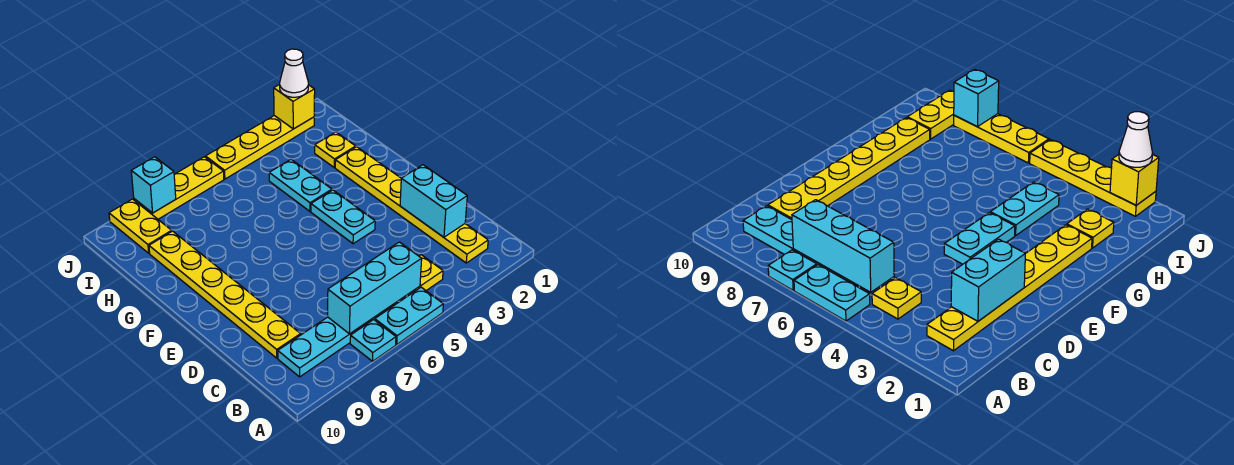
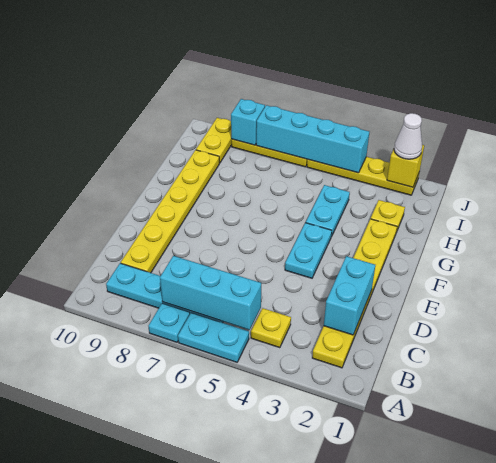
none -> cyan brick J4:J7 level 2

